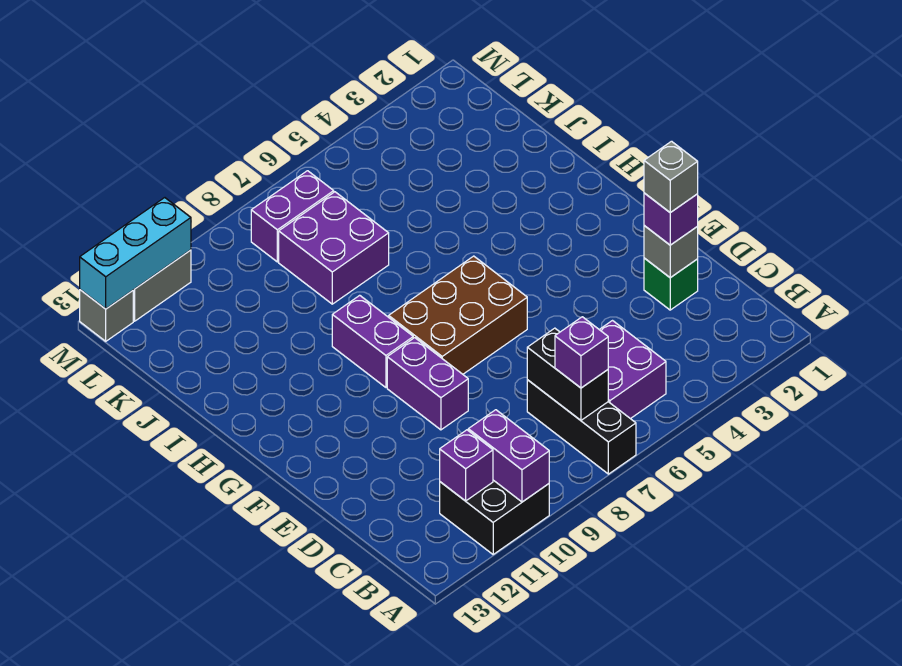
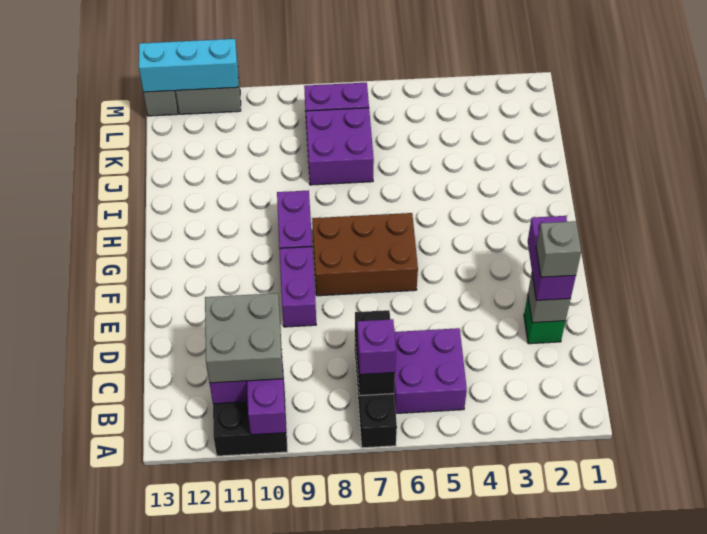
none -> grey brick B10:C11 level 3
purple brick D2 level 3 -> purple brick D2:E2 level 3

